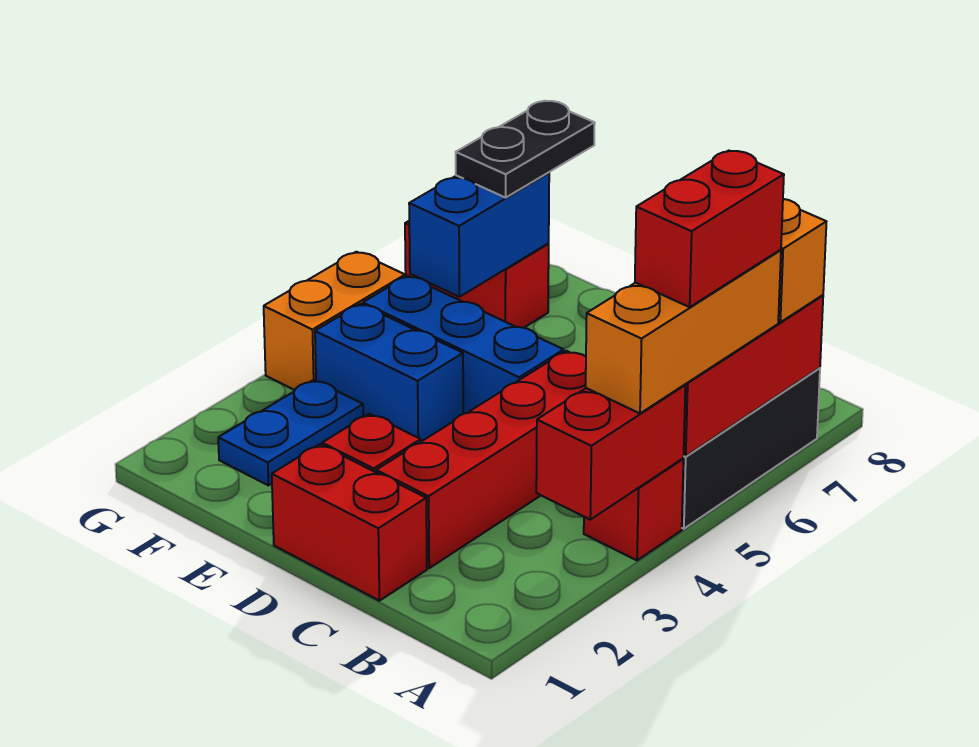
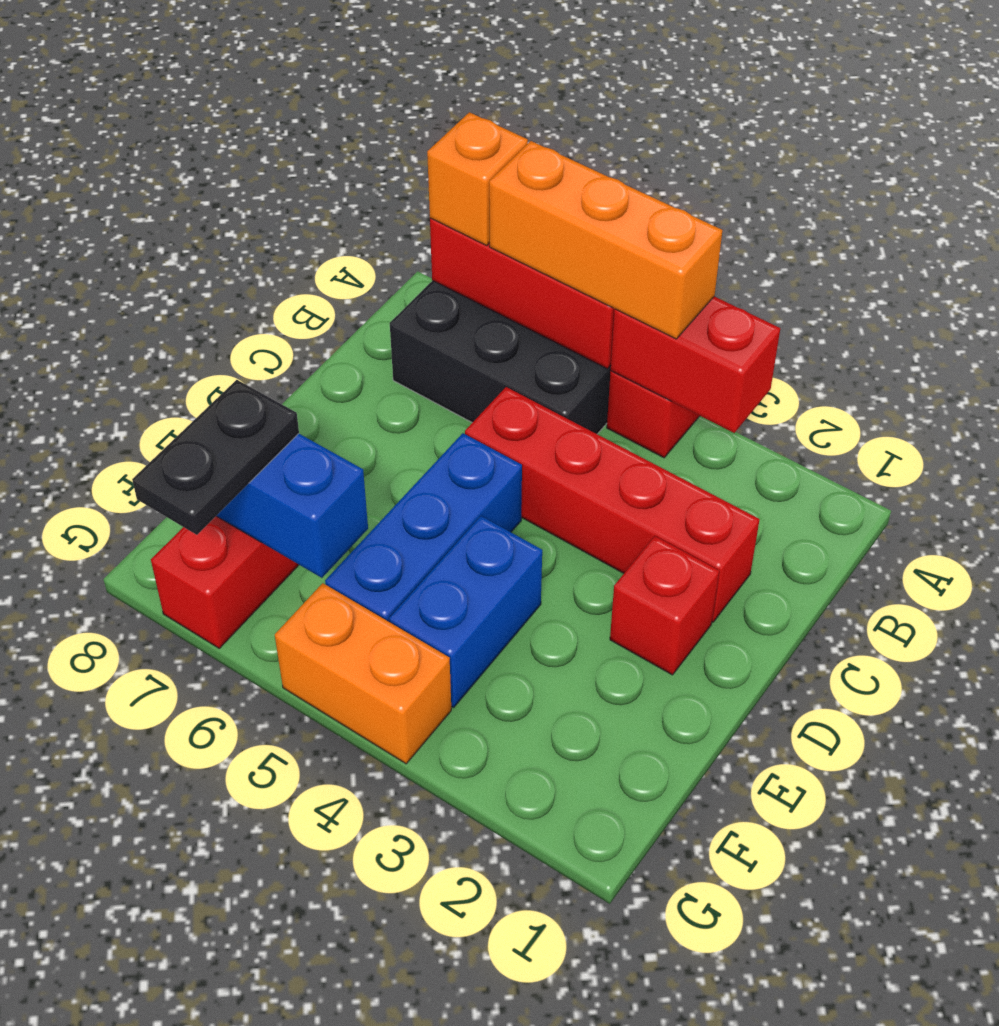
red brick A5:A6 level 4 -> none
red brick C1:D1 level 1 -> none
blue plate F2:F3 level 1 -> none
black plate F7:F8 level 3 -> black plate F7:G7 level 3

